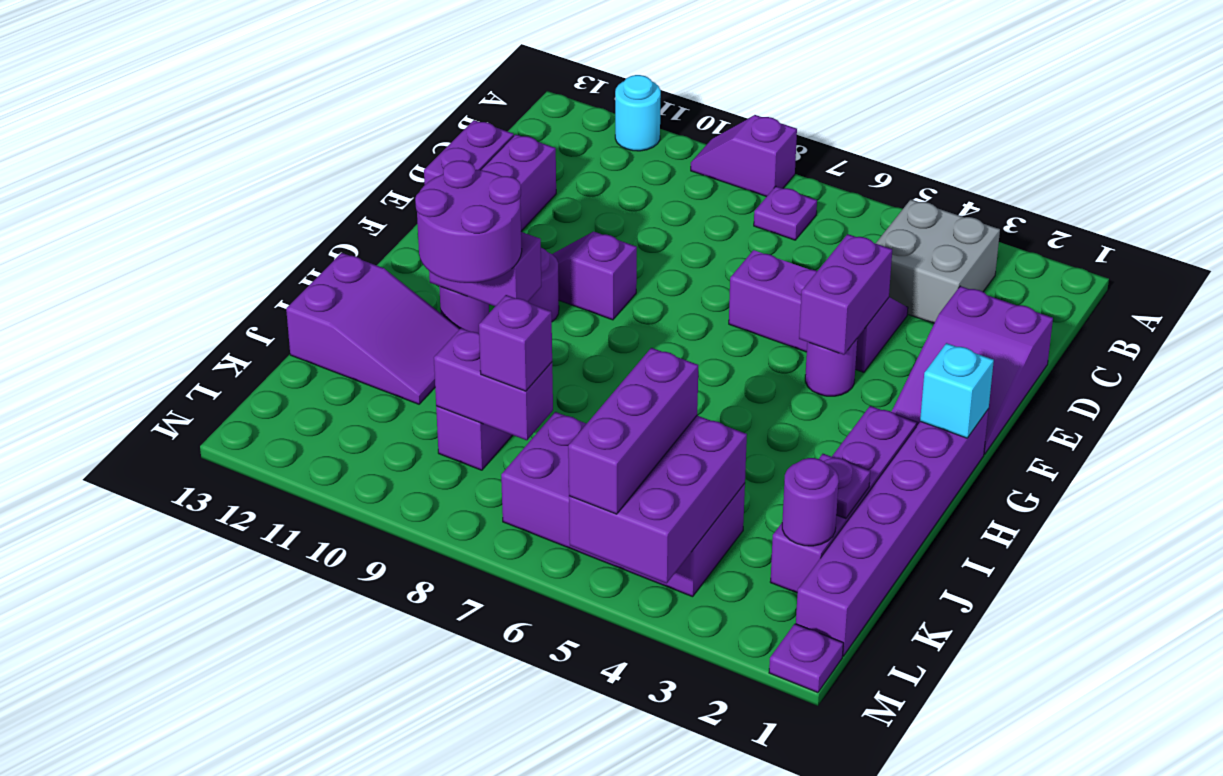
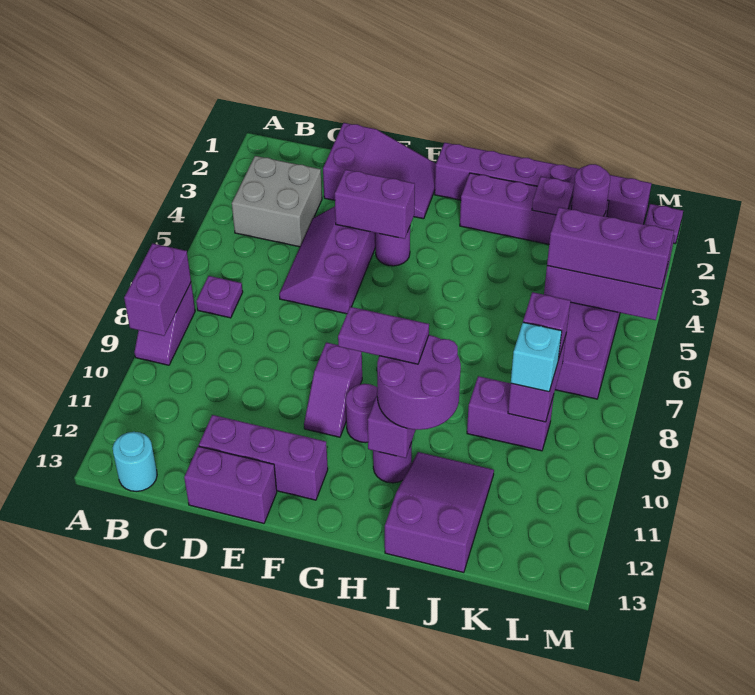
none -> purple brick A8:A9 level 2
cyan round brick A11 level 1 -> cyan round brick B13 level 1
cyan brick G1 level 2 -> cyan brick K9 level 3
none -> purple plate G10:H10 level 4

